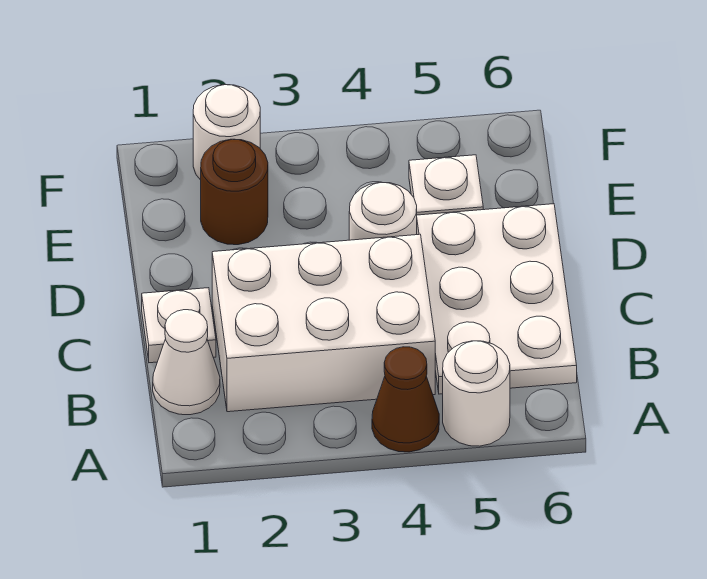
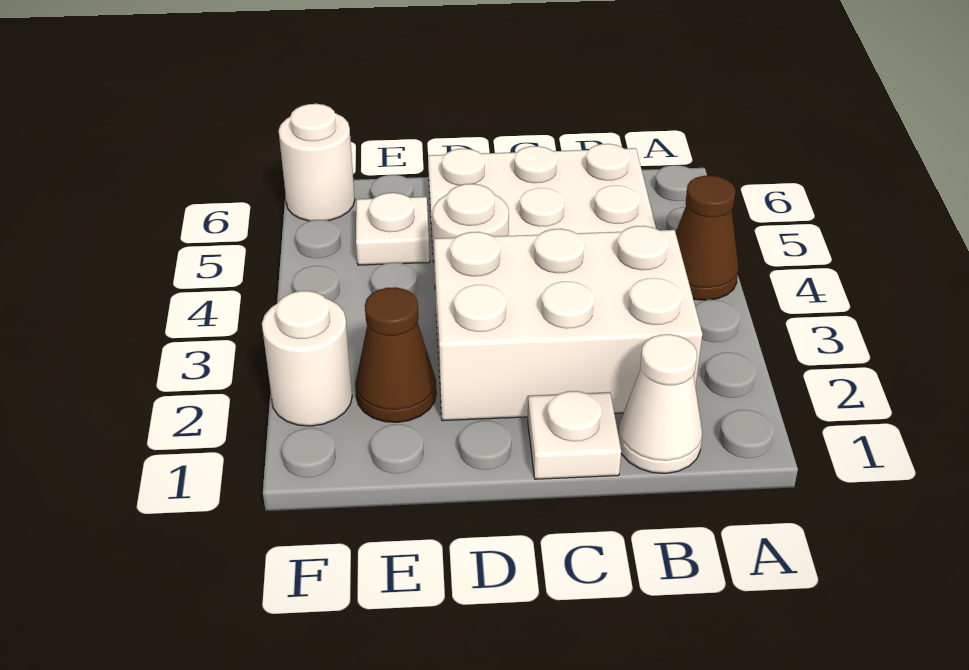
white round brick A5 level 1 -> white round brick F6 level 1
white brick B2:C4 level 1 -> white brick B2:D3 level 1
brown round brick E2 level 1 -> brown cone E2 level 1

